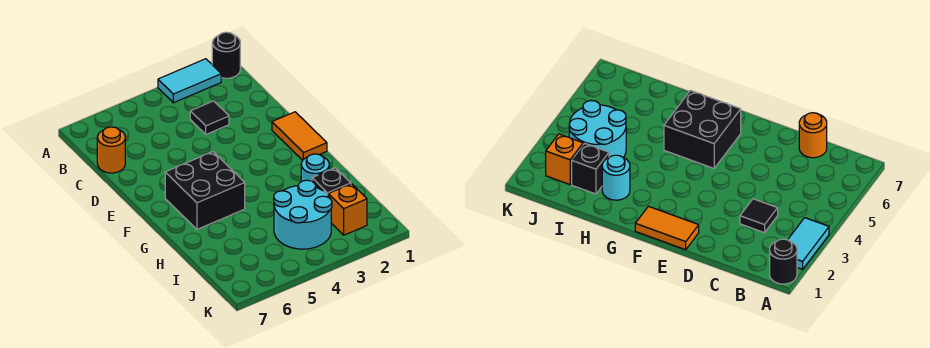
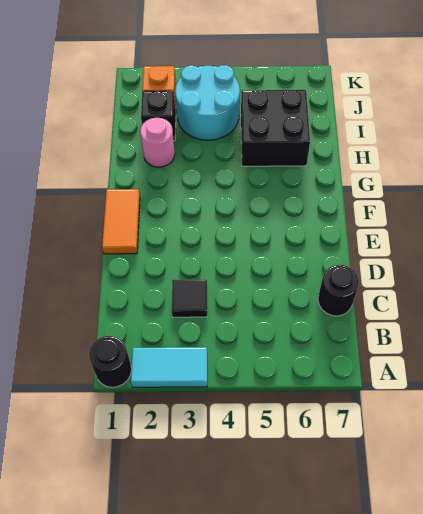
orange round brick C7 level 1 -> black round brick C7 level 1
black brick F5:G6 level 1 -> black brick H5:I6 level 1
cyan round brick H2 level 1 -> pink round brick H2 level 1

